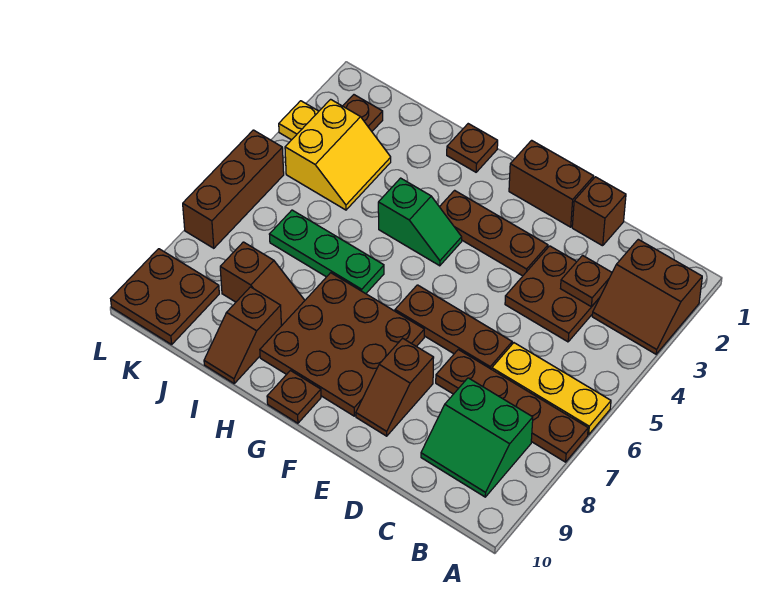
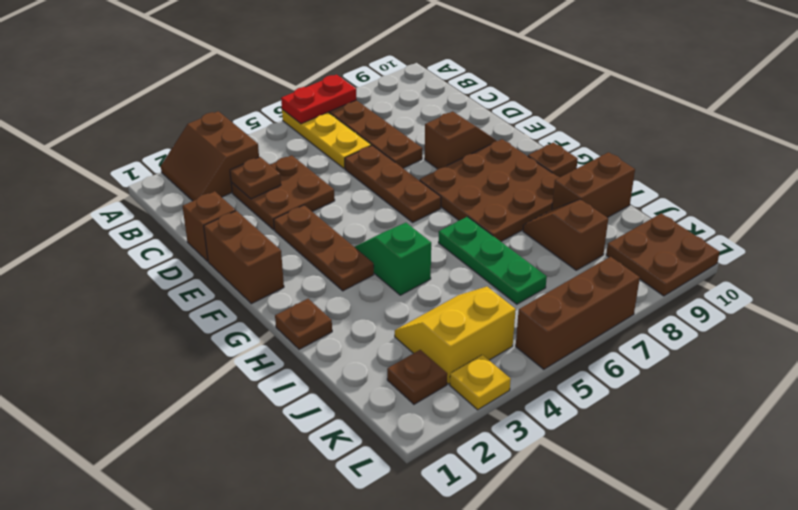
brown slope A2:B3 level 1 top 2 -> brown slope A2:B3 level 1 top 3
none -> red plate A6:A7 level 2
green slope B8:C9 level 1 top 8 -> none
brown slope I9:I10 level 1 top 9 -> brown brick I9:I10 level 1

